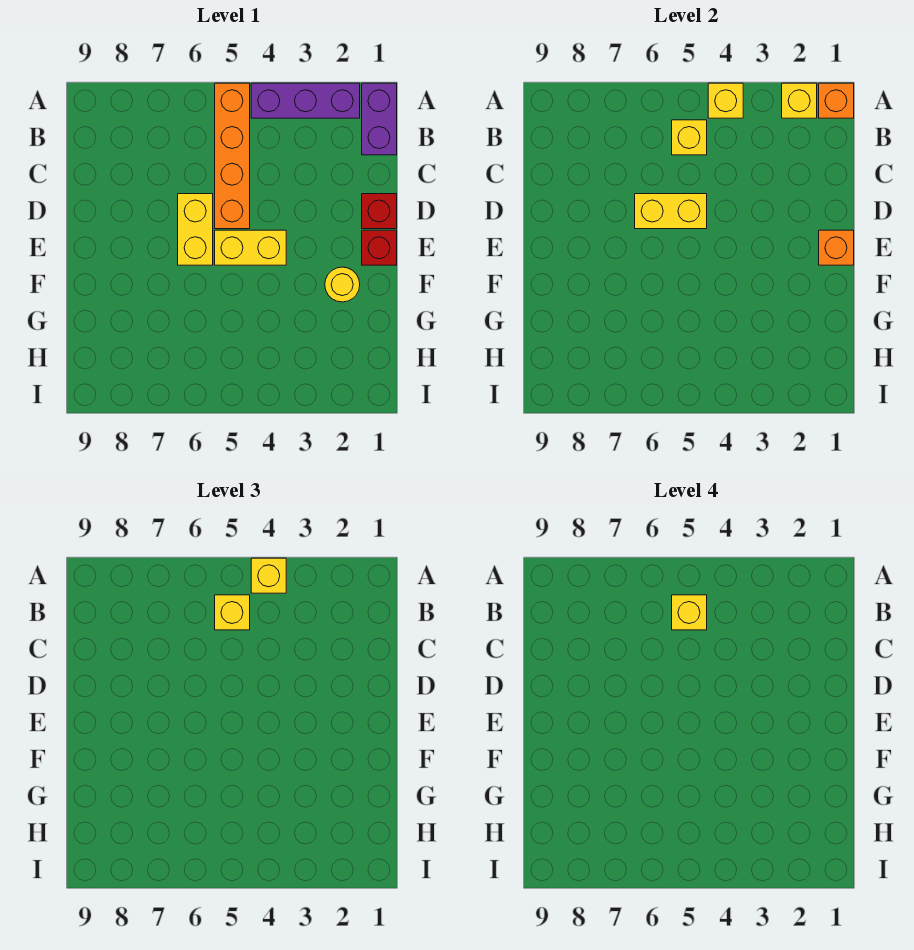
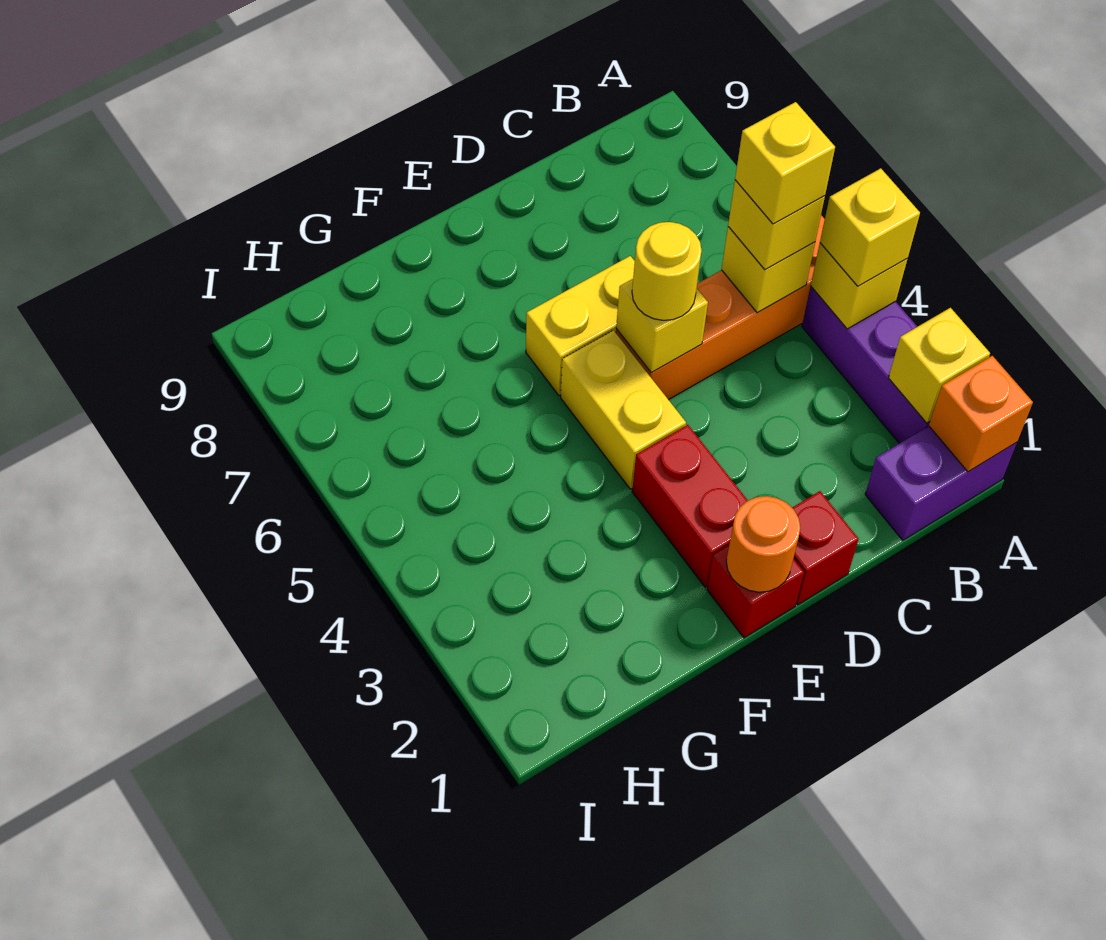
yellow brick D5:D6 level 2 -> yellow brick D5 level 2
orange brick E1 level 2 -> orange round brick E1 level 2
none -> red brick E2:E3 level 1
yellow round brick F2 level 1 -> yellow round brick D5 level 3

